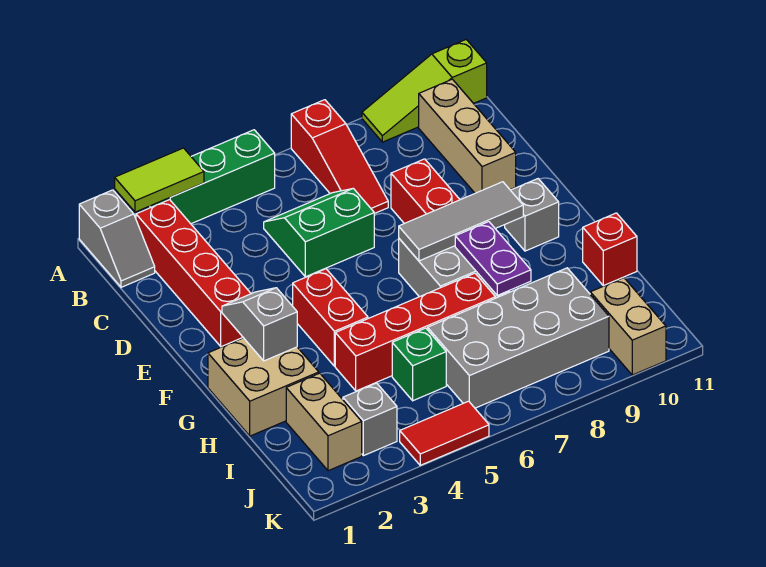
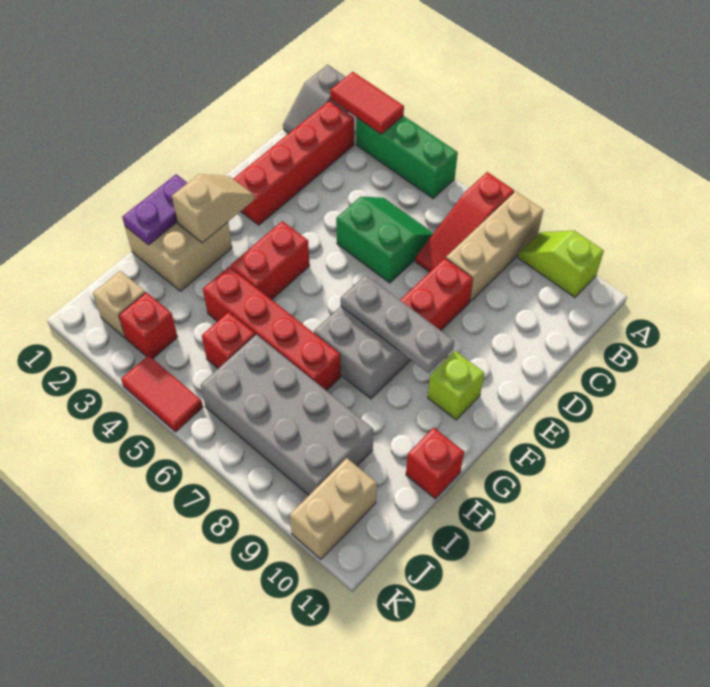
lime tile A2:A3 level 2 -> red tile A2:A3 level 2
lime slope A9:A11 level 1 top 11 -> lime slope A9:A10 level 1 top 10
tan brick B10:D10 level 1 -> tan brick A8:C8 level 1
grey slope F2:G2 level 2 top G -> tan slope F2:G2 level 2 top G
grey tile F7:F9 level 2 -> grey plate F7:F9 level 2
grey brick F10 level 1 -> lime brick F10 level 1
purple plate G8:H8 level 2 -> purple plate G1:H1 level 2
tan brick I2:J2 level 1 -> tan brick J2 level 1
green brick I5 level 1 -> red brick I5 level 1
grey brick J3 level 1 -> red brick J3 level 1

